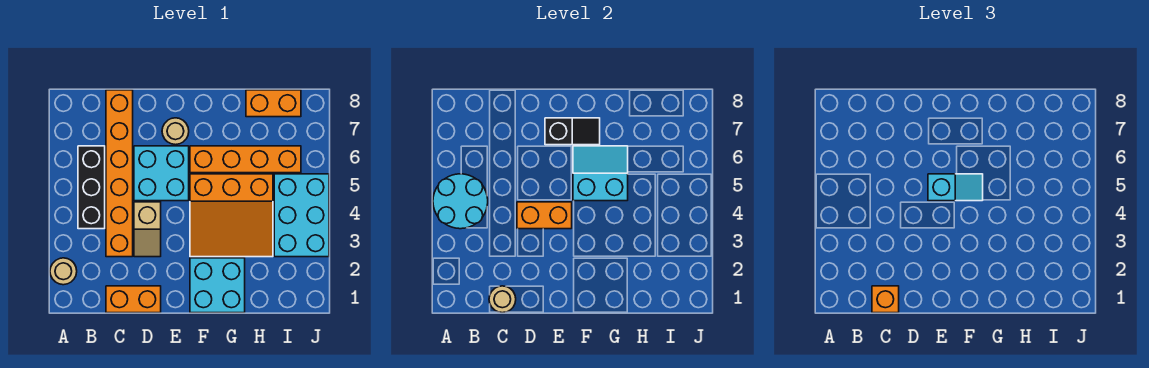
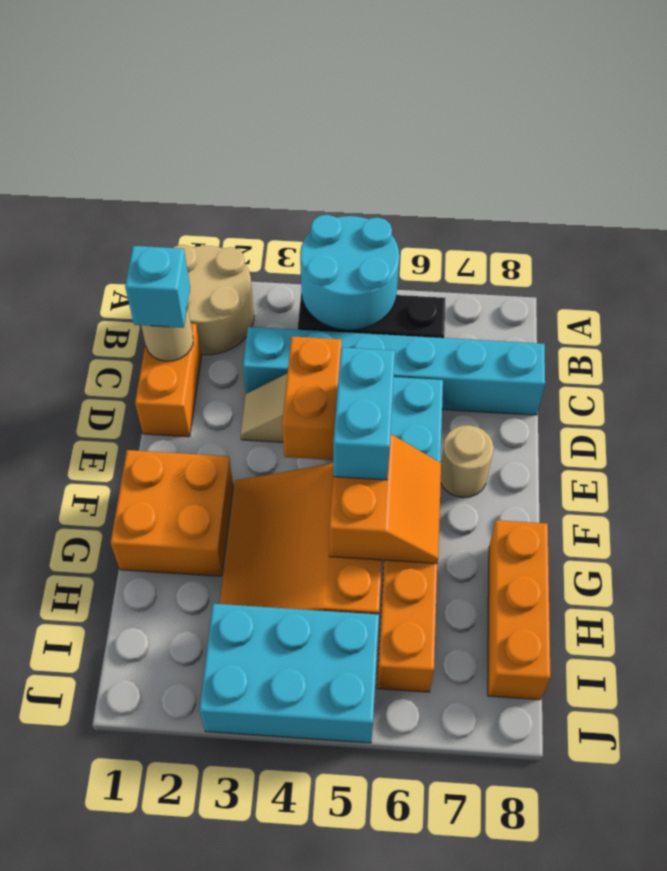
tan round brick A2 level 1 -> tan round brick A1:B2 level 1
orange brick C1 level 3 -> cyan brick C1 level 3
orange brick C3:C8 level 1 -> cyan brick C3:C8 level 1
cyan slope E5:F5 level 3 top E -> cyan brick E5:F5 level 3
black slope E7:F7 level 2 top E -> none
cyan brick F1:G2 level 1 -> orange brick F1:G2 level 1
cyan slope F5:G6 level 2 top 5 -> orange slope F5:G6 level 2 top 5
orange brick H8:I8 level 1 -> orange brick G8:I8 level 1

